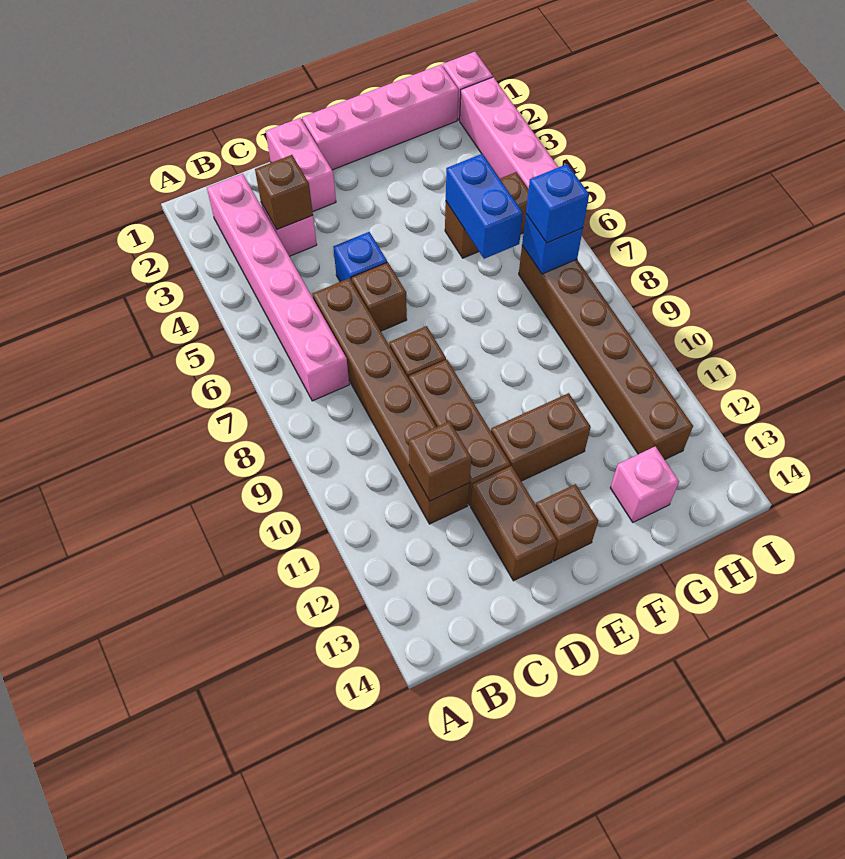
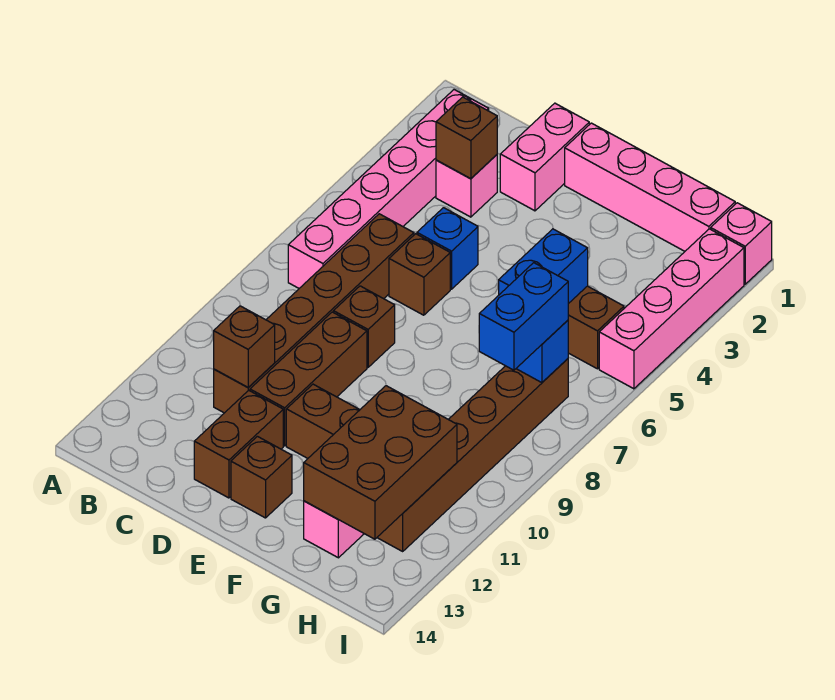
none -> brown brick G11:H13 level 2
blue brick H7 level 3 -> blue brick H7:H8 level 3

